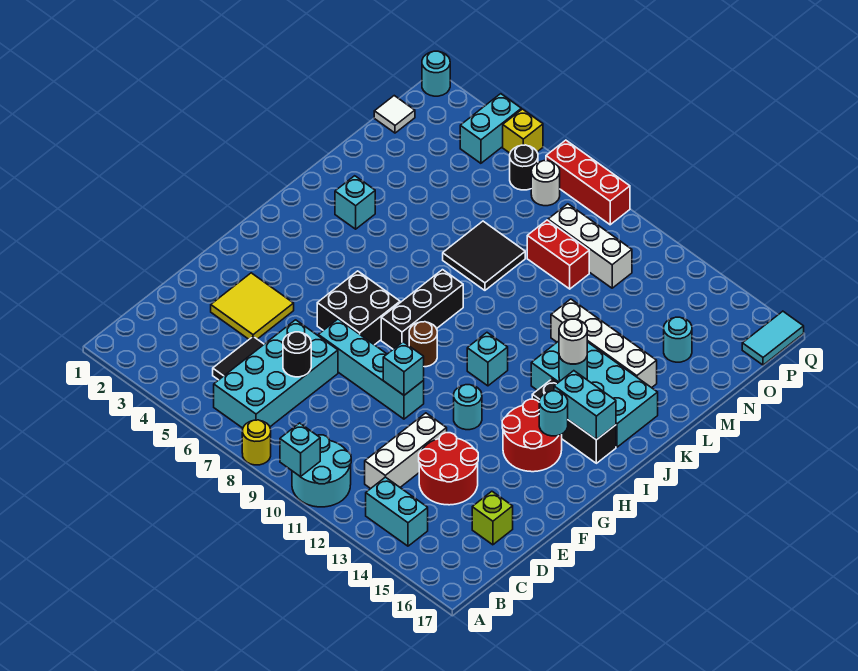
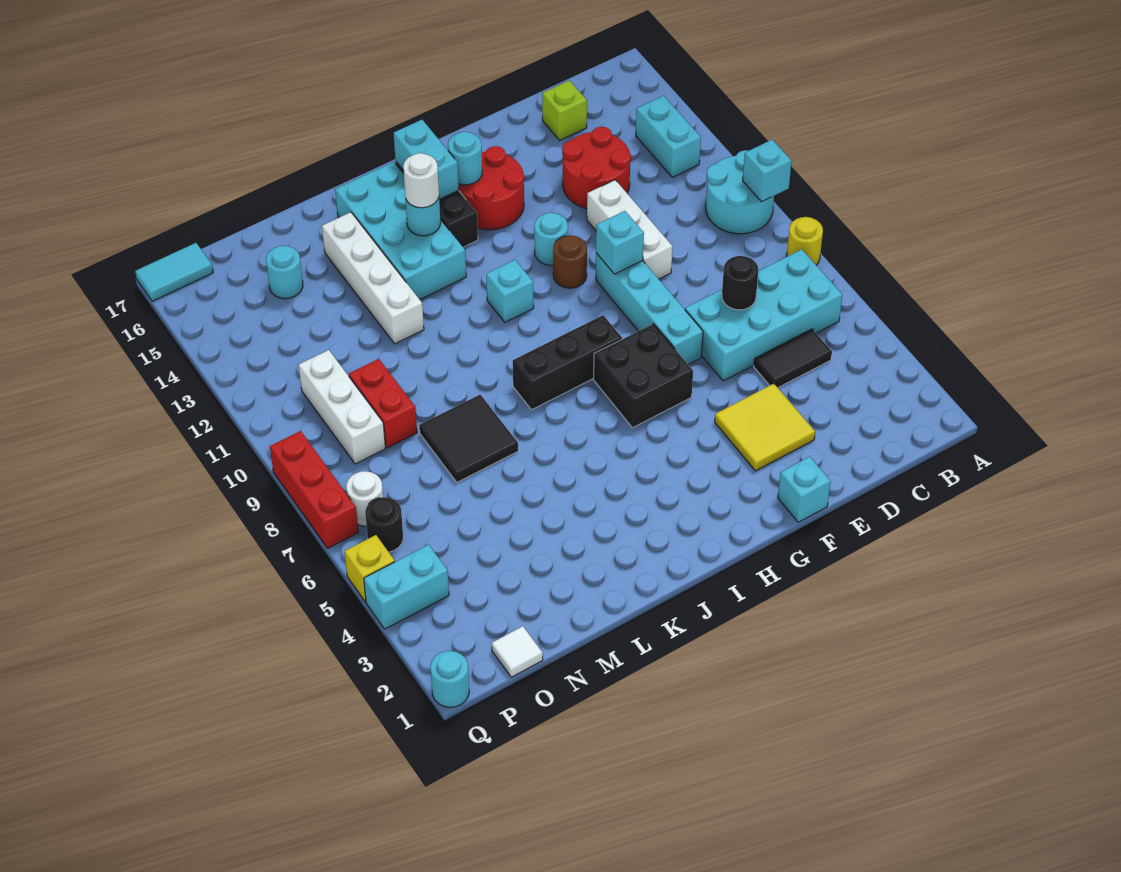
white brick C12:E12 level 1 -> white brick E10:E12 level 1
brown round brick H9 level 1 -> brown round brick G11 level 1
cyan brick K3 level 1 -> cyan brick F1 level 1

